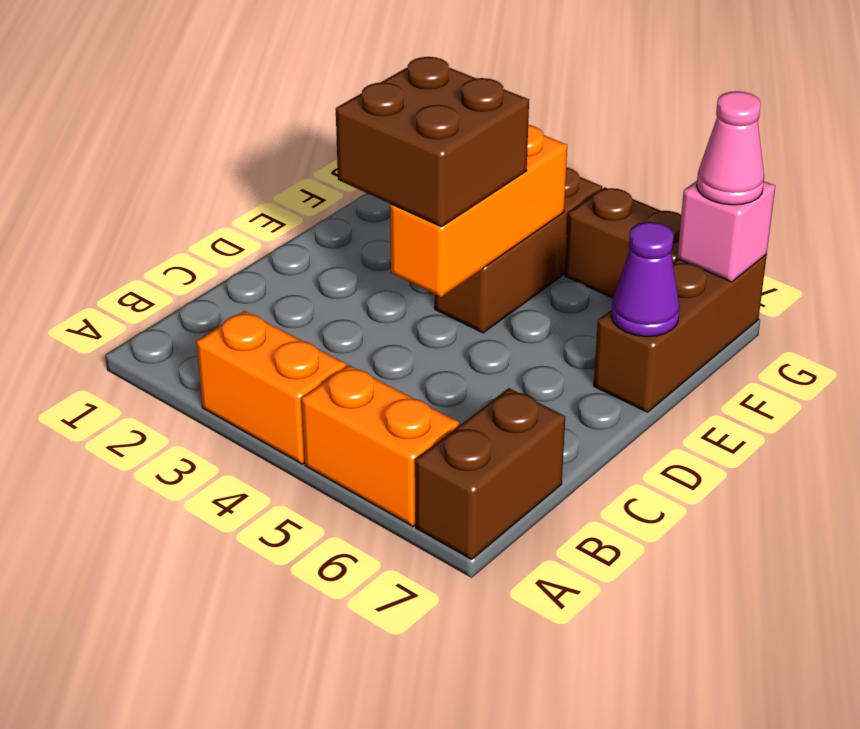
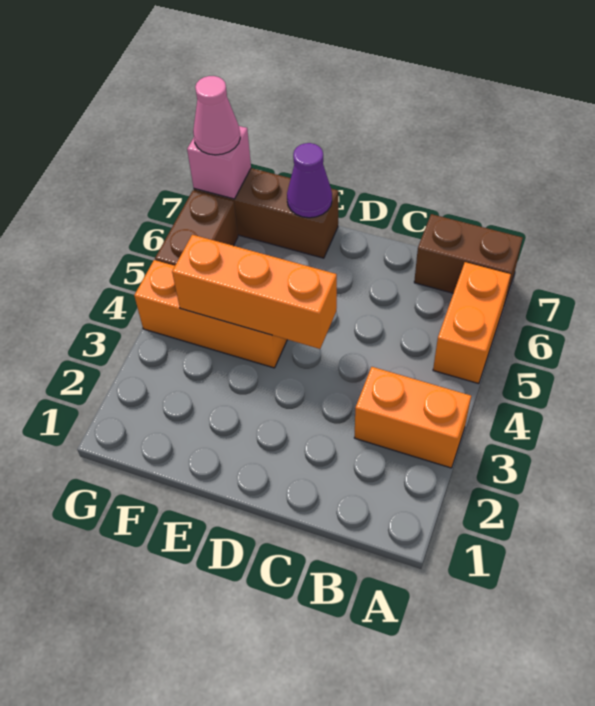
orange brick A3:A4 level 1 -> orange brick A3:B3 level 1
brown brick D3:E4 level 3 -> none
brown brick E4:G4 level 1 -> orange brick E4:G4 level 1

